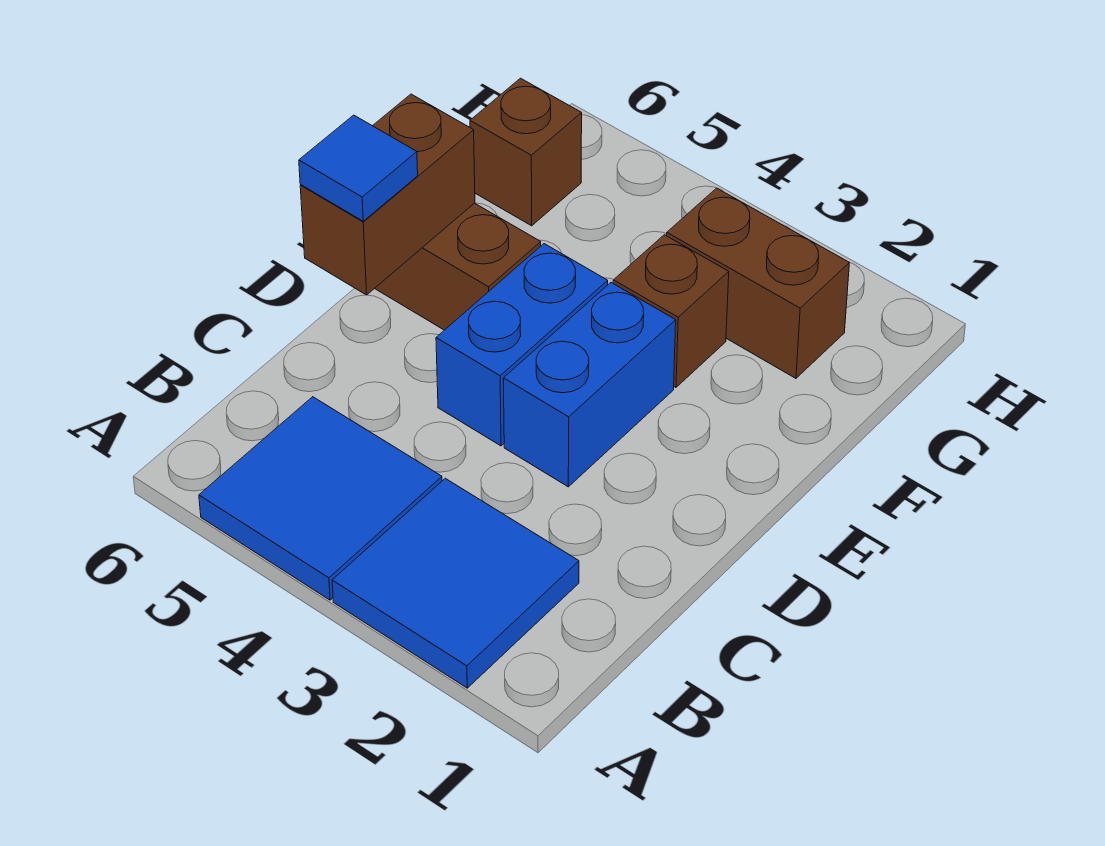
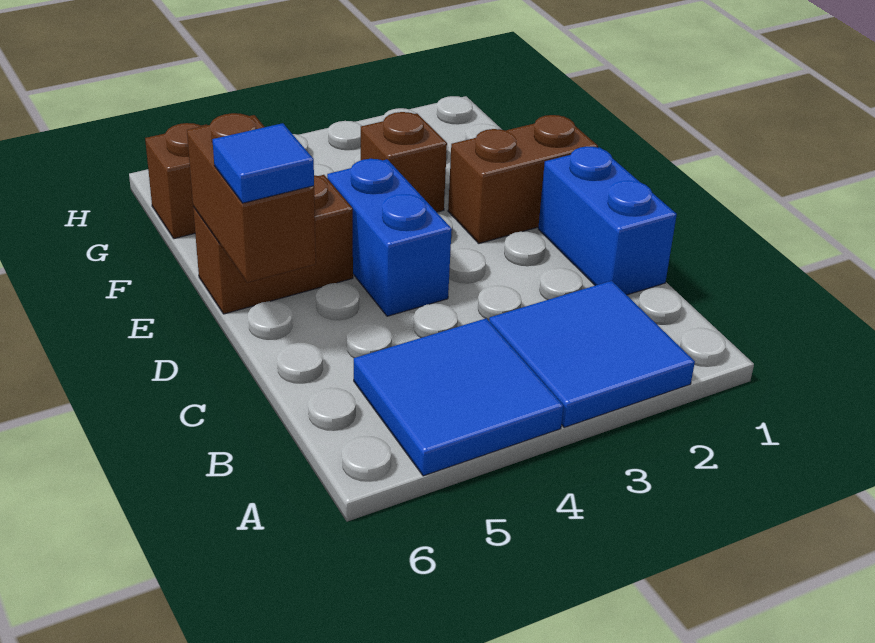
blue brick D3:E3 level 1 -> blue brick C1:D1 level 1
brown brick G2:G3 level 1 -> brown brick E1:E2 level 1

